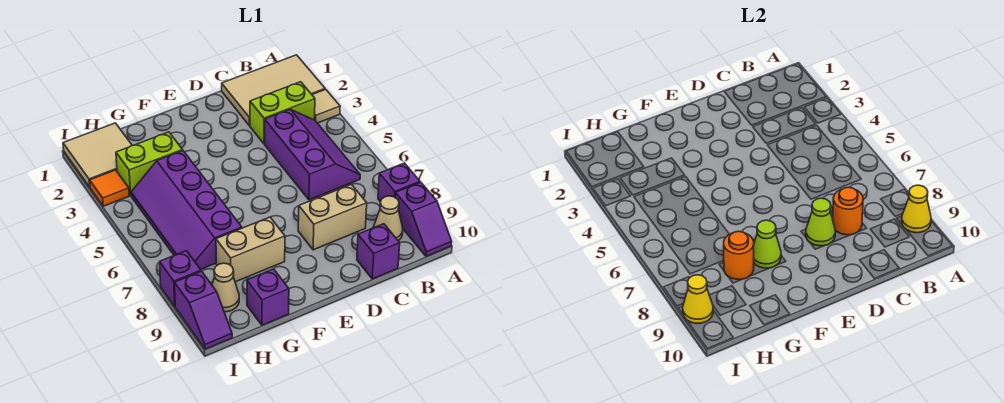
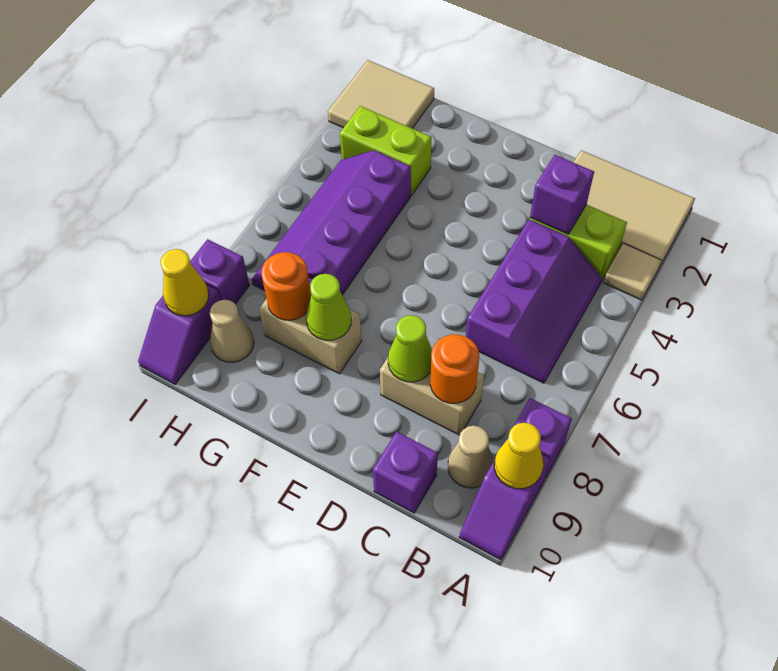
purple brick G10 level 1 -> purple brick C3 level 2
orange tile I3 level 1 -> none

